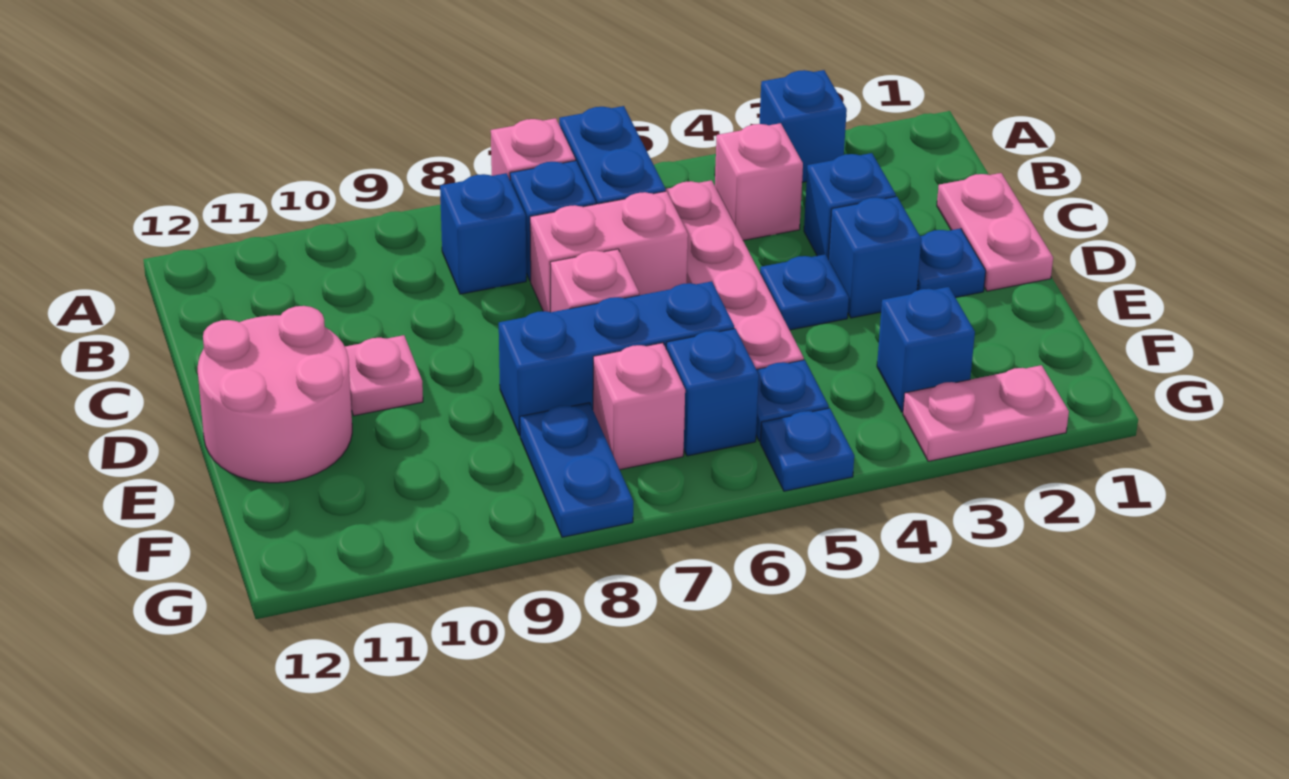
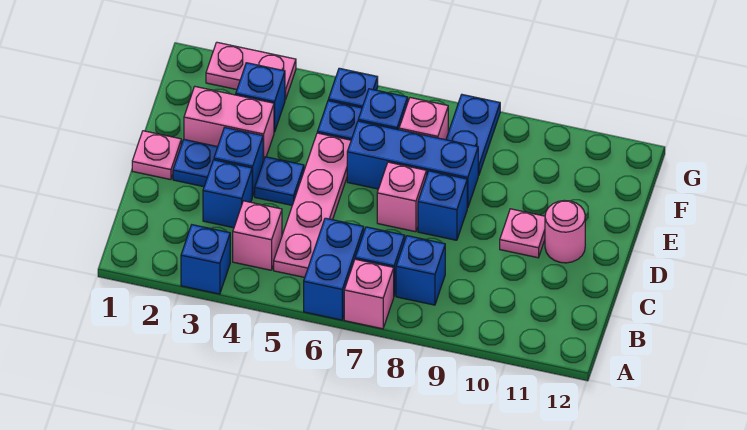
pink plate C1:D1 level 1 -> pink plate D1 level 1
pink brick C6:C7 level 1 -> pink brick E2:E3 level 1
none -> blue brick D8 level 1
pink round brick D11:E12 level 1 -> pink round brick D11 level 1

